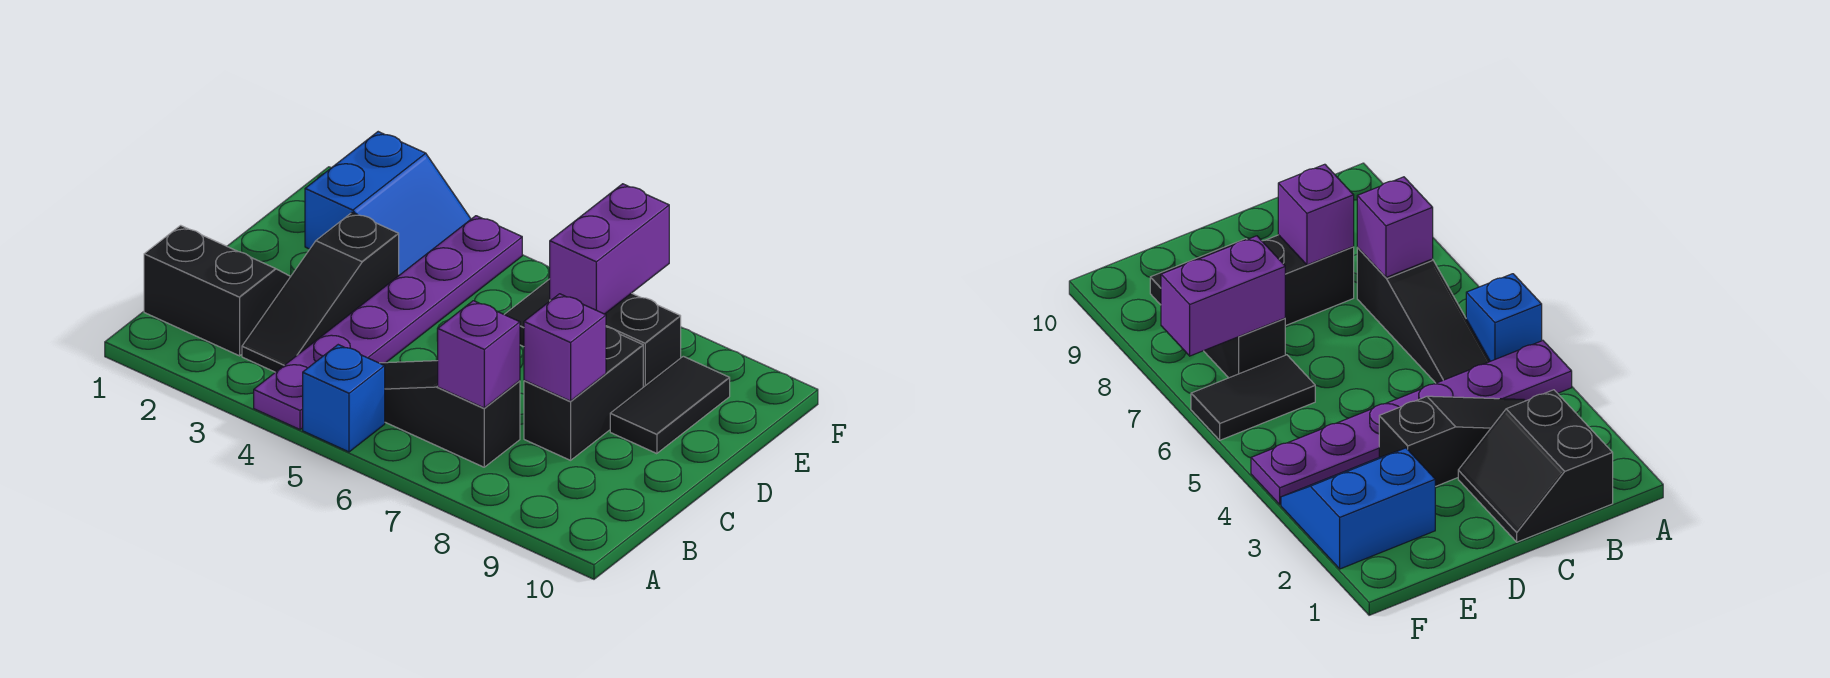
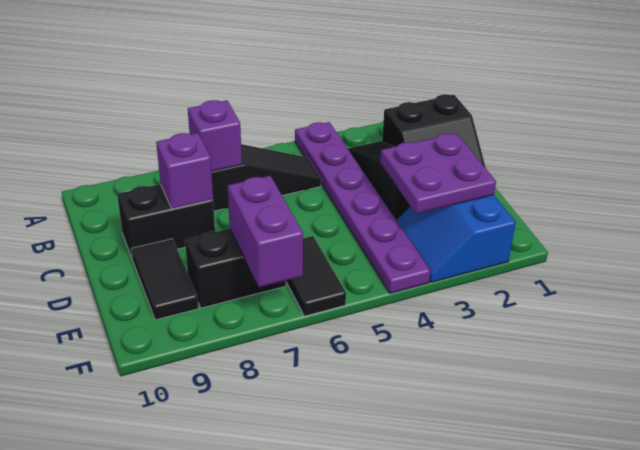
blue brick A5 level 1 -> none
black brick C8:D8 level 1 -> black brick C8:C9 level 1
none -> purple plate D2:E3 level 2

